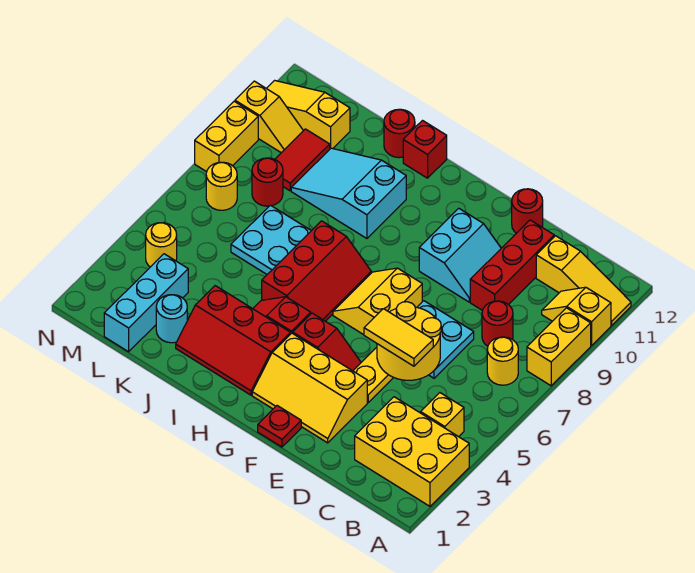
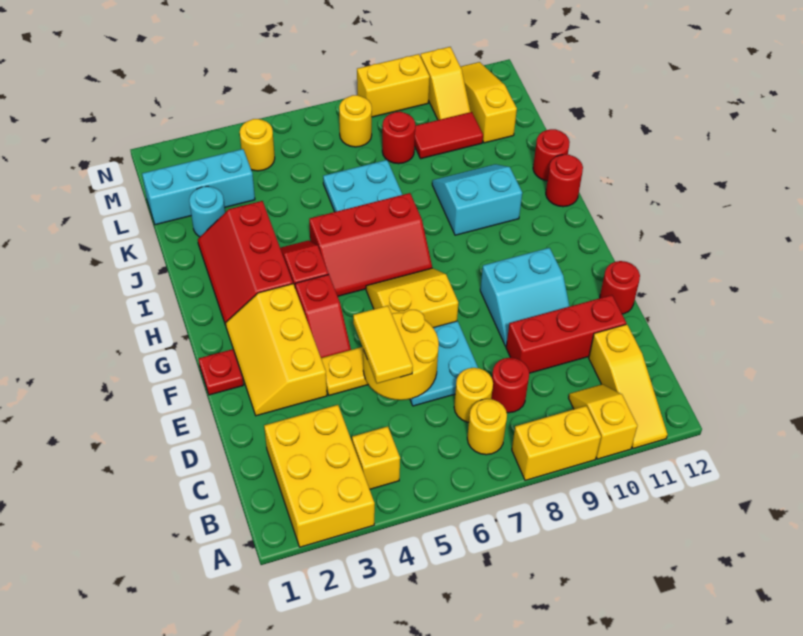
none -> yellow round brick C7 level 1
cyan slope I9:K10 level 1 top I -> cyan slope I9:J10 level 1 top I
red brick I12 level 1 -> red round brick I12 level 1

